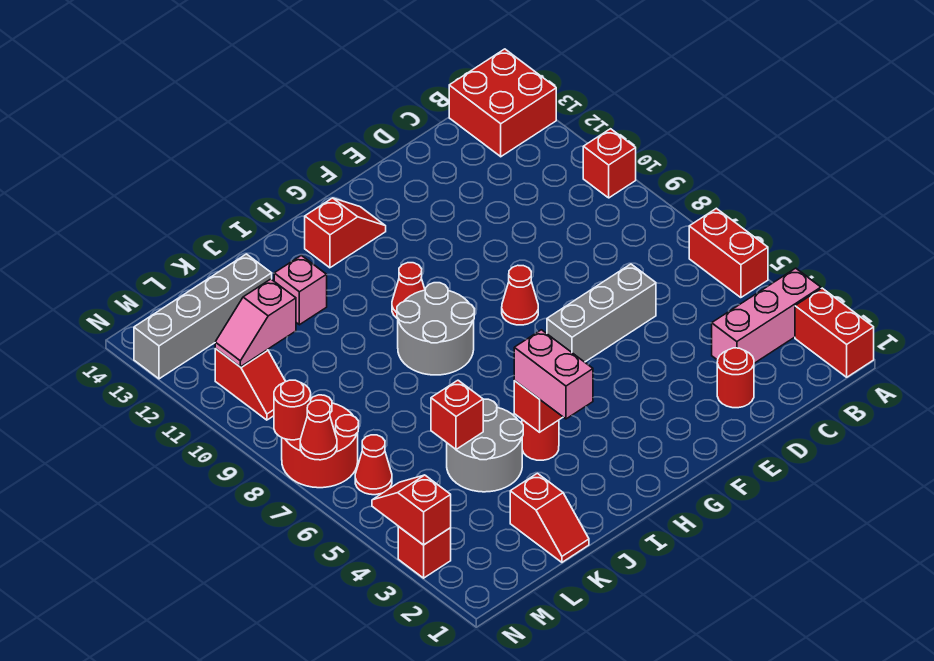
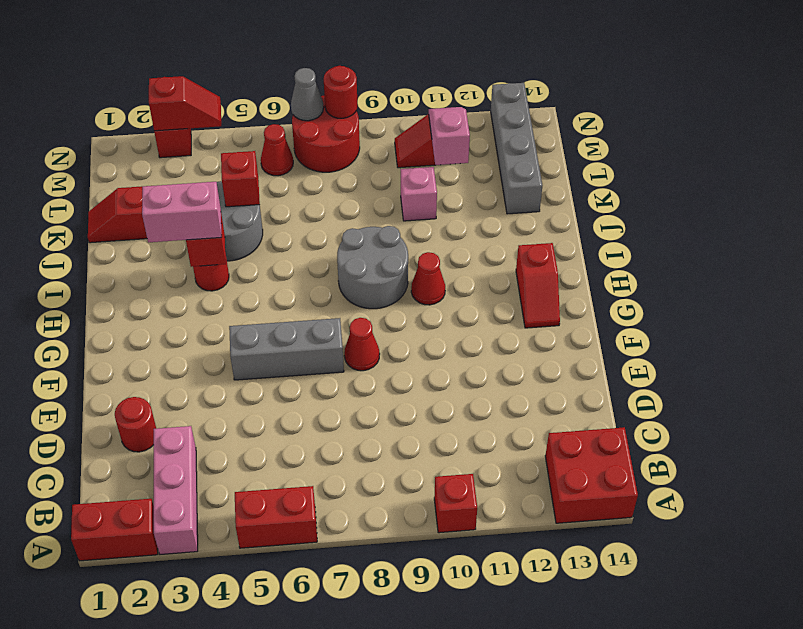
grey brick D6:F6 level 1 -> grey brick F5:F7 level 1
pink brick J12 level 1 -> pink brick K10 level 1
red cone N7 level 2 -> grey cone N7 level 2

